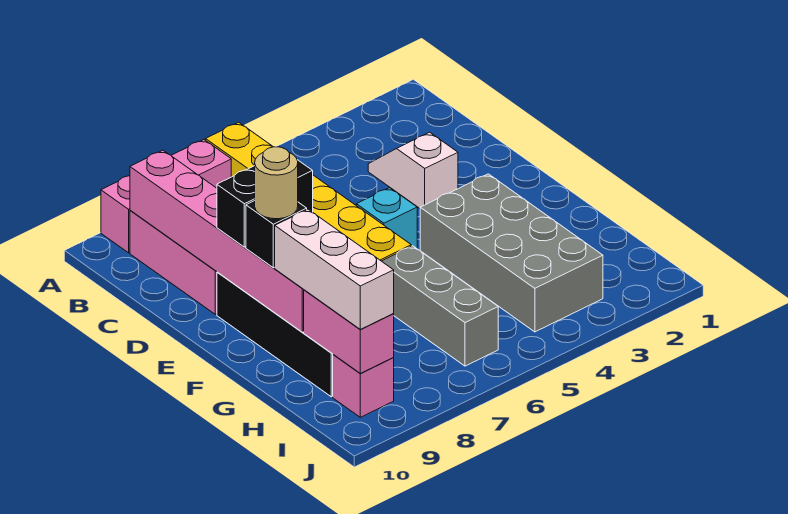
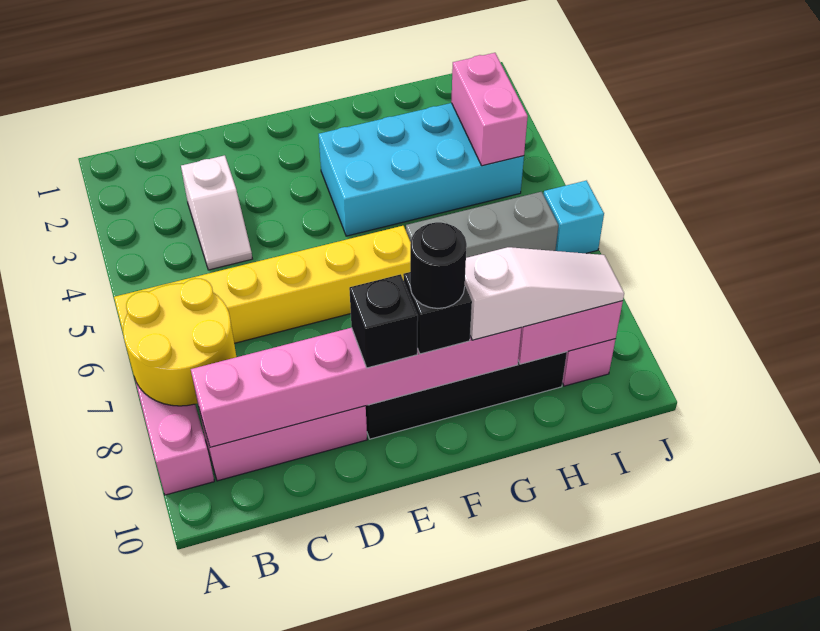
none -> yellow round brick A7:B8 level 2
white slope C3:D3 level 1 top D -> white slope C3:C4 level 1 top 3
cyan brick E5 level 1 -> cyan brick J6 level 1
black brick E8:E9 level 3 -> black brick E9 level 3
grey brick F3:I4 level 1 -> cyan brick F3:I4 level 1
tan round brick F9 level 4 -> black round brick F9 level 4
white brick G9:I9 level 3 -> white slope G9:I9 level 3 top G
none -> pink brick I3:I4 level 2

